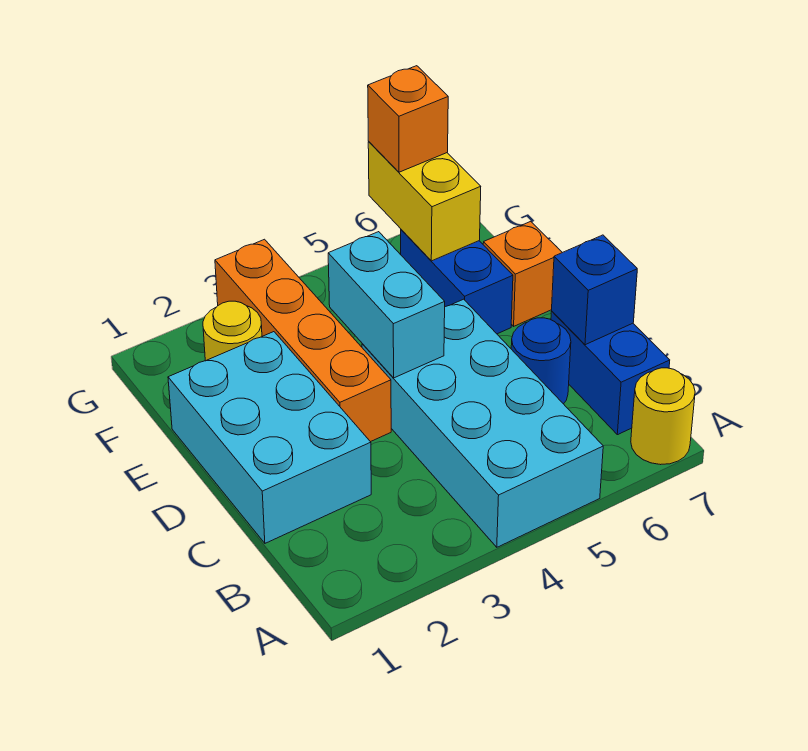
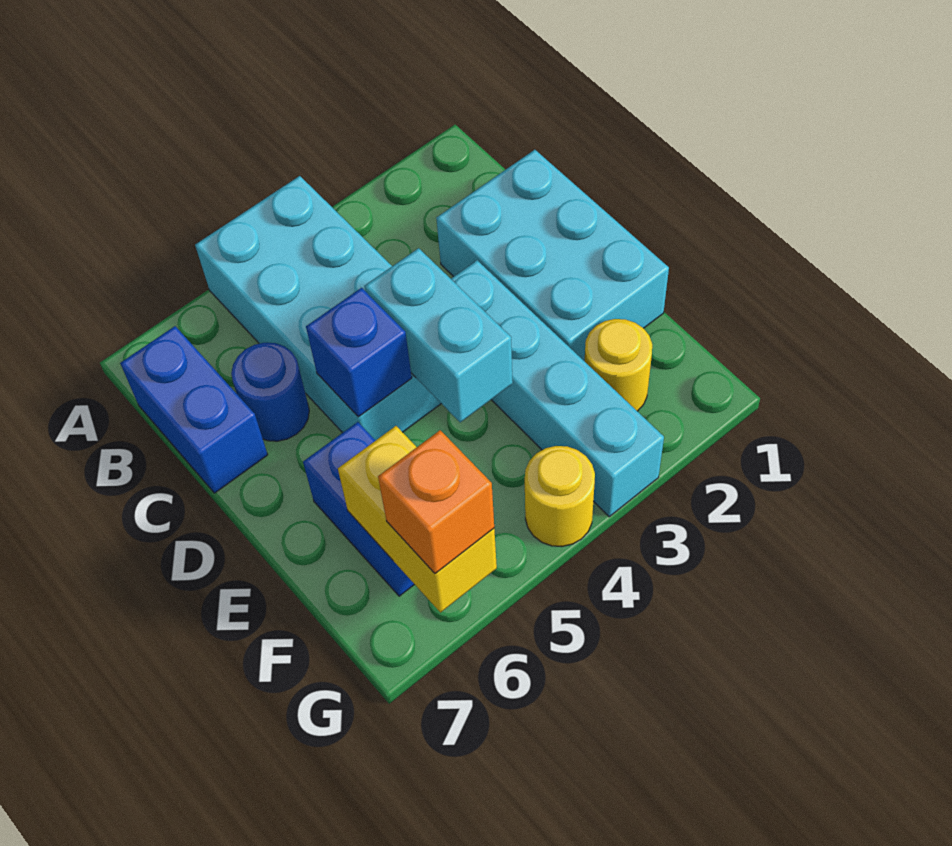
yellow round brick A7 level 1 -> yellow round brick G4 level 1
blue brick C7 level 2 -> blue brick D5 level 2
orange brick D3:G3 level 1 -> cyan brick D3:G3 level 1
orange brick E7 level 1 -> none

